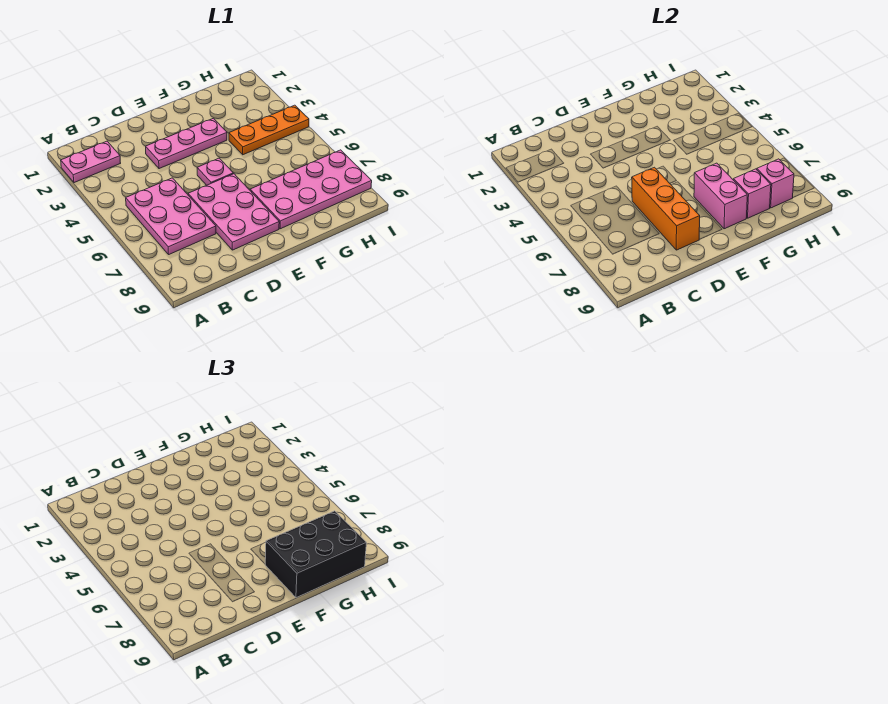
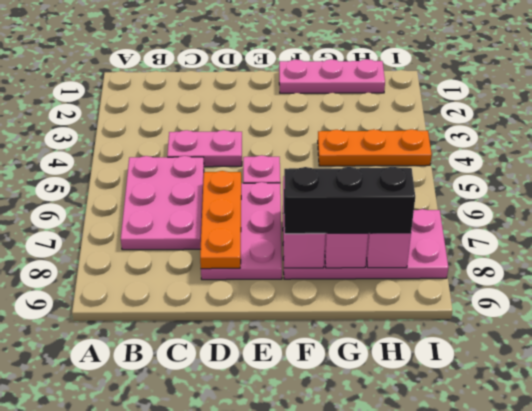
pink plate A2:B2 level 1 -> pink plate C4:D4 level 1
pink plate D3:F3 level 1 -> pink plate F1:H1 level 1
orange brick D6:D8 level 2 -> orange plate D6:D8 level 2
black brick F8:H9 level 3 -> black brick F8:H8 level 3

